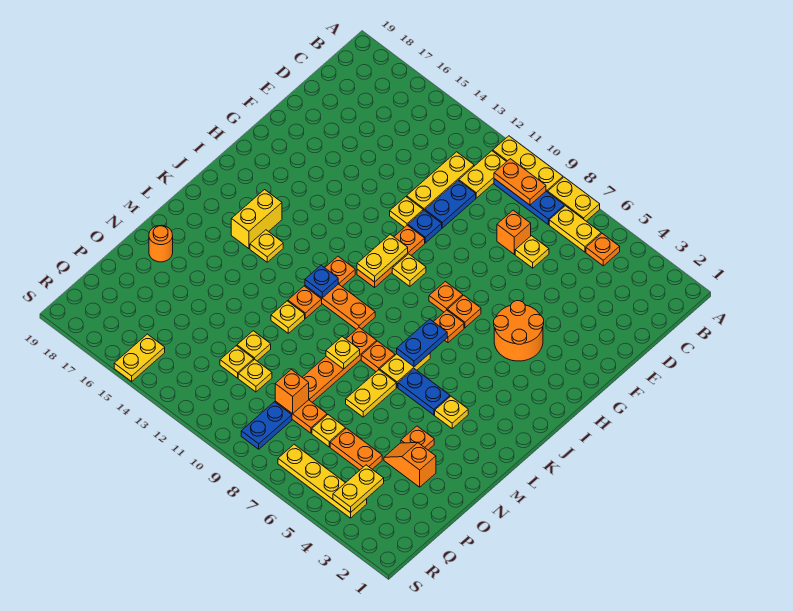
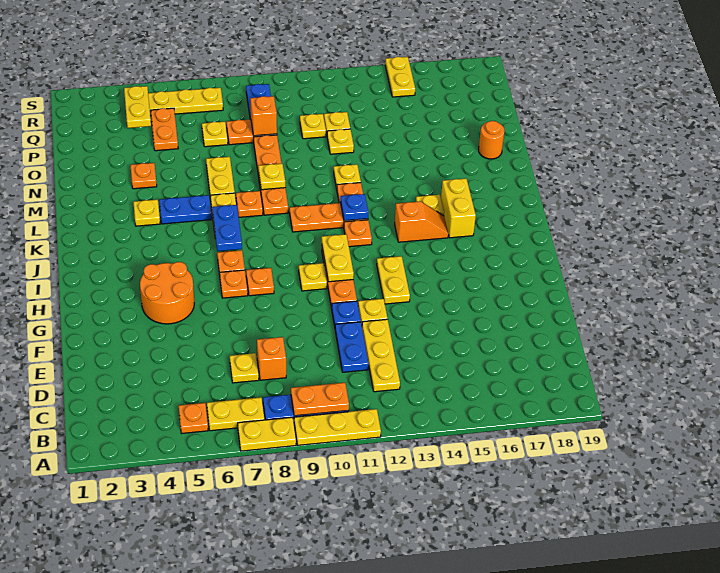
yellow plate B11:C11 level 1 -> yellow plate G13:H13 level 1
orange slope O3:O4 level 1 top 3 -> orange slope J14:J15 level 1 top 14
orange plate P5:P6 level 1 -> orange plate P5:Q5 level 1

